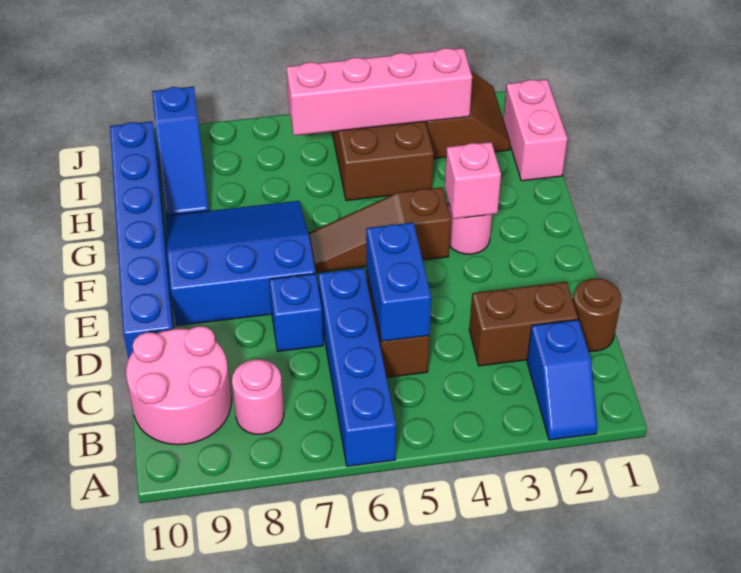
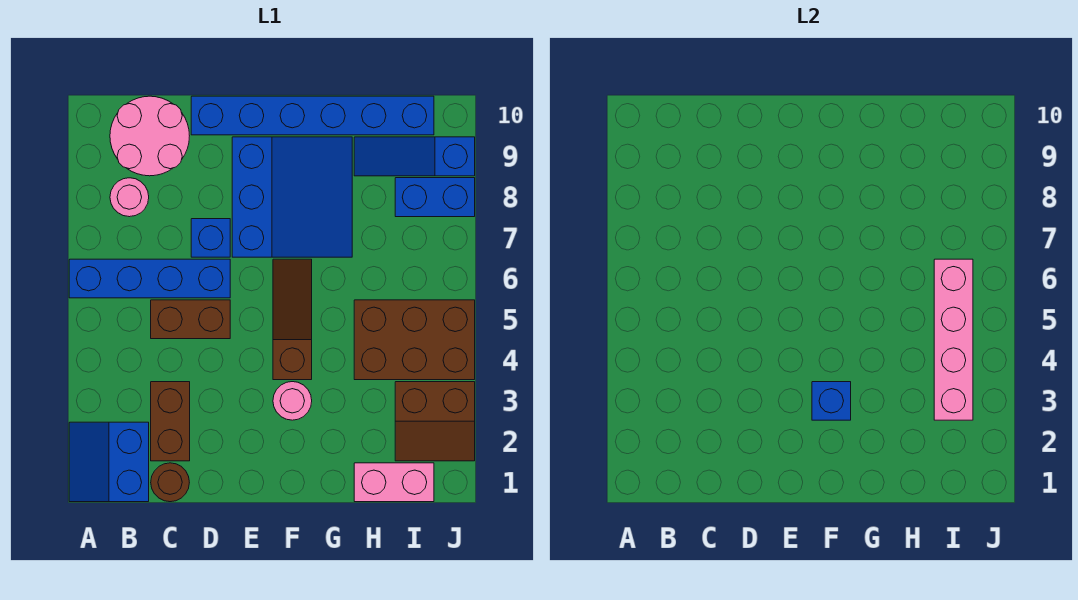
blue slope A2:B2 level 1 top B -> blue slope A1:B2 level 1 top B
blue brick C5:D5 level 2 -> blue brick I8:J8 level 1
pink brick F3 level 2 -> blue brick F3 level 2

